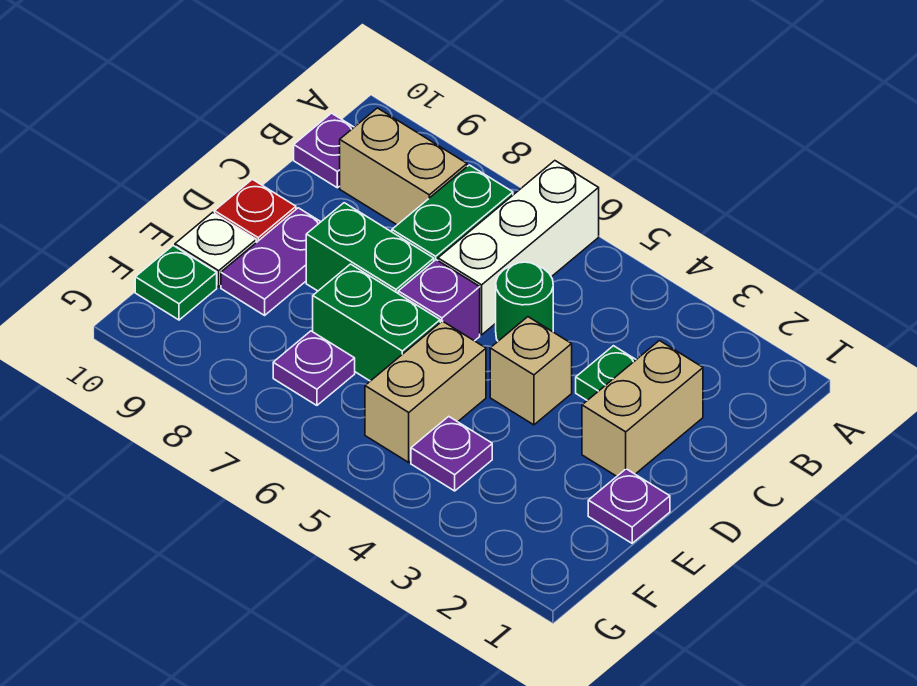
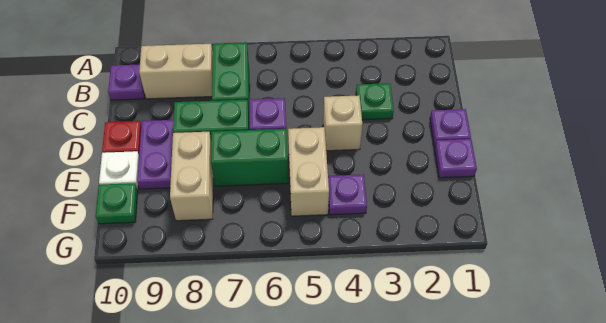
white brick A6:C6 level 1 -> none
tan brick C2:D2 level 1 -> tan brick E8:F8 level 1
green round brick C5 level 1 -> none
purple plate F7 level 1 -> purple plate D1 level 1

